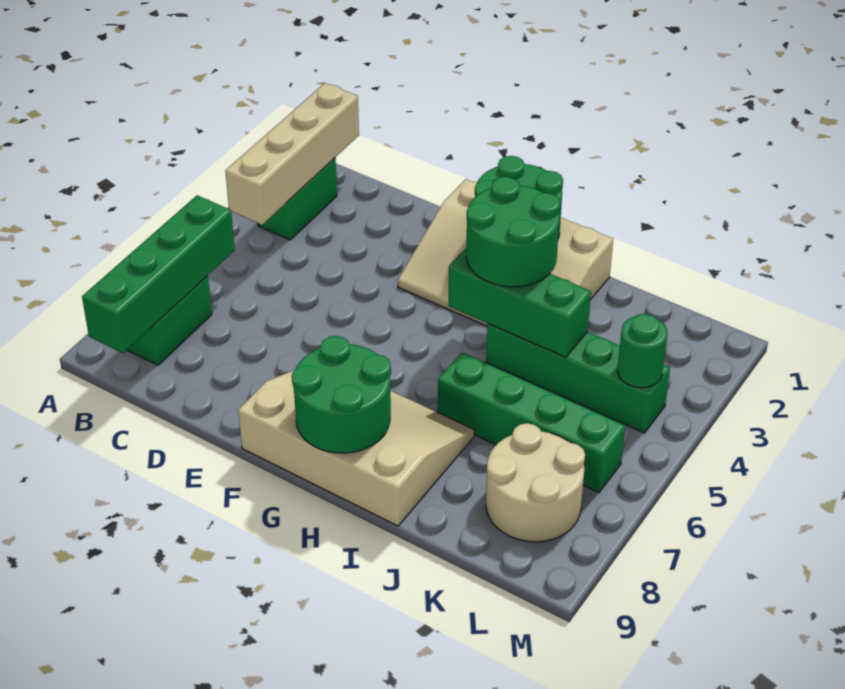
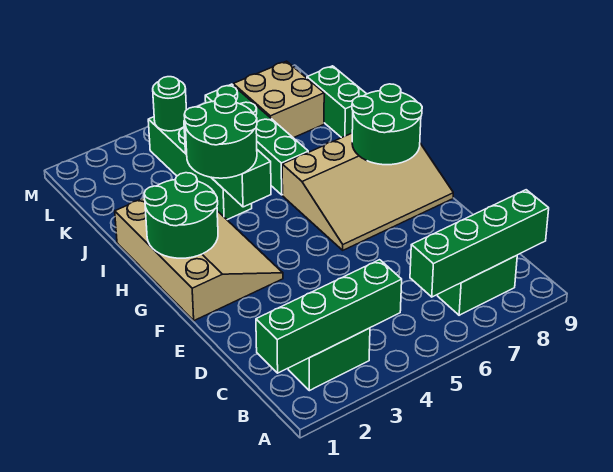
tan brick B1:B4 level 2 -> green brick B1:B4 level 2
tan slope F7:I9 level 1 top 9 -> tan slope F6:H9 level 1 top H
none -> green brick J9:K9 level 1
tan round brick K7:L8 level 1 -> tan brick K7:L8 level 1

